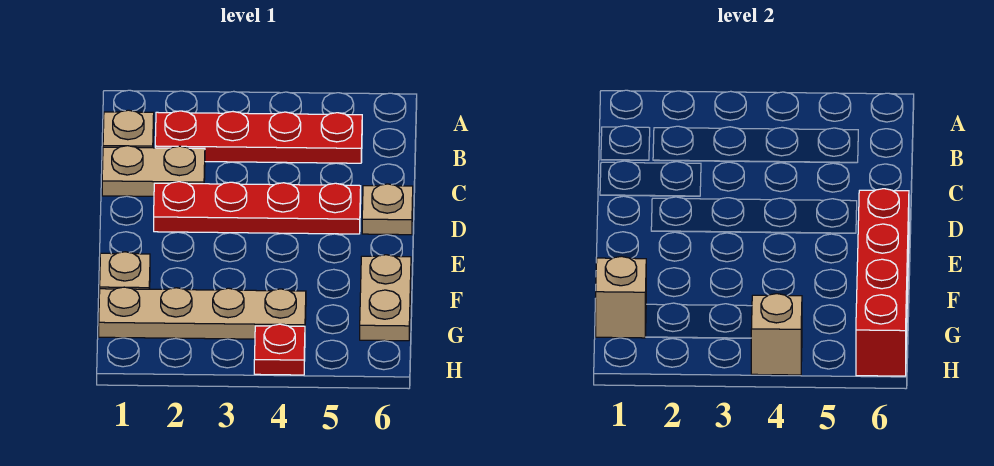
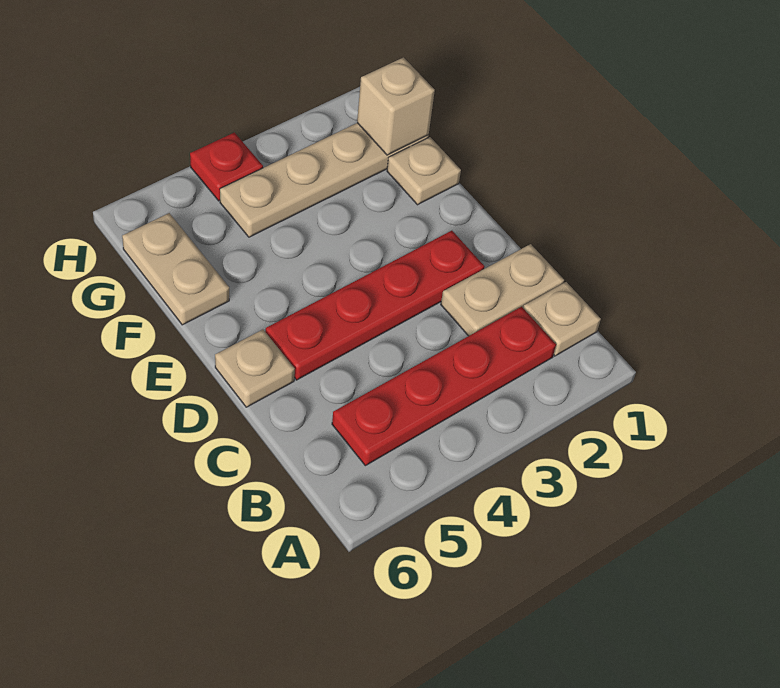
red brick E6:H6 level 2 -> none
tan brick H4 level 2 -> none

